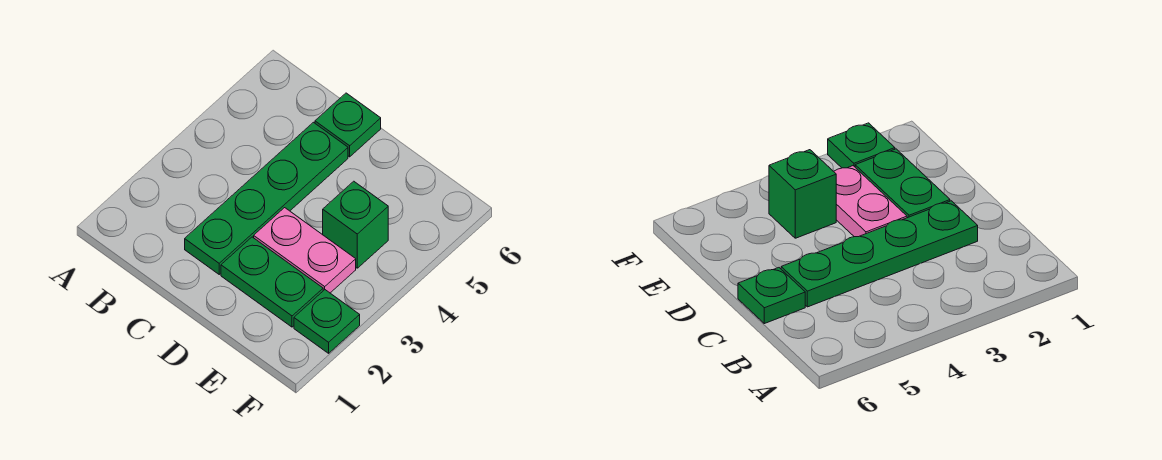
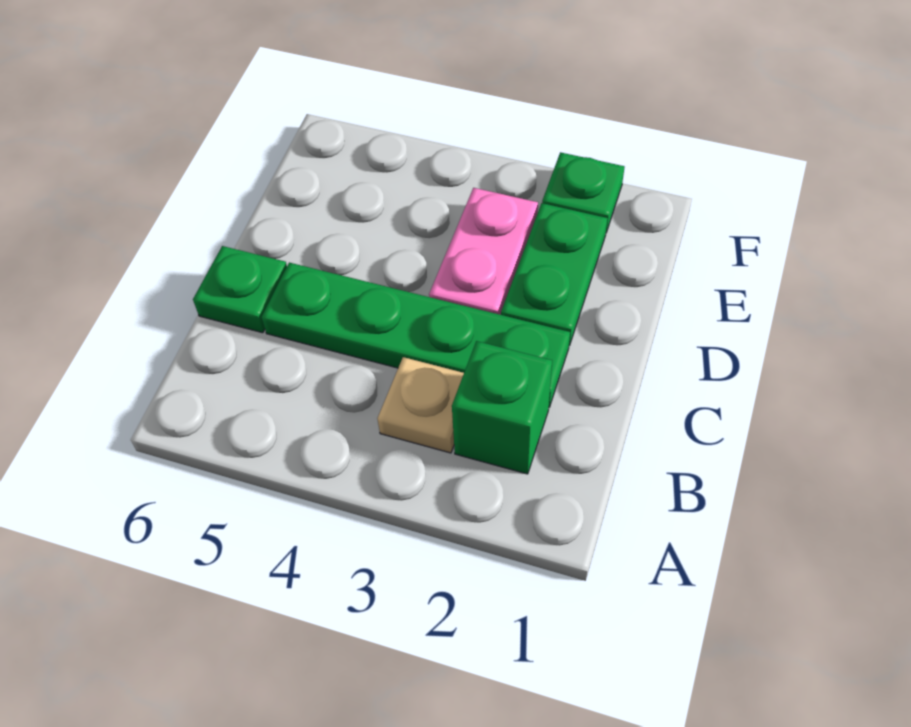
none -> tan plate B3 level 1
green brick E4 level 1 -> green brick B2 level 1

